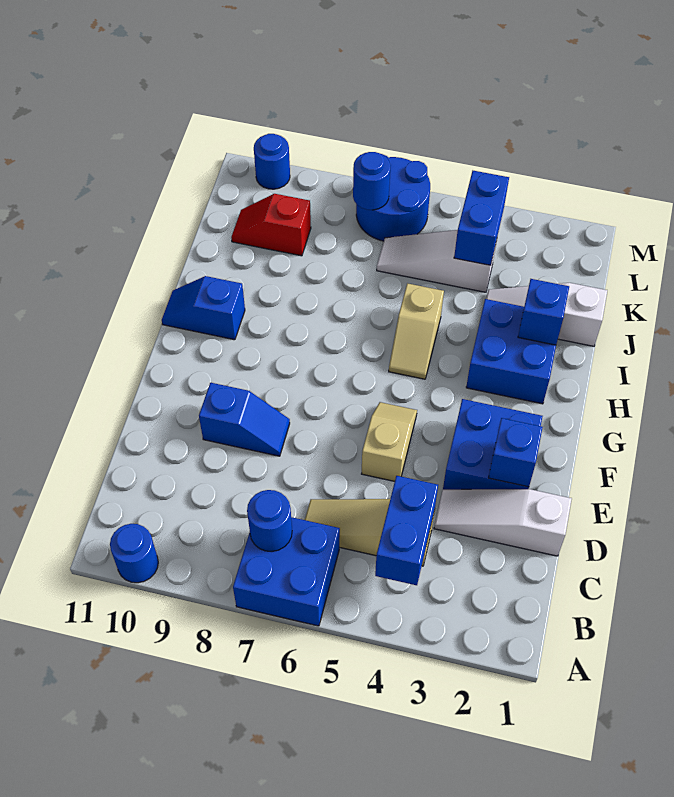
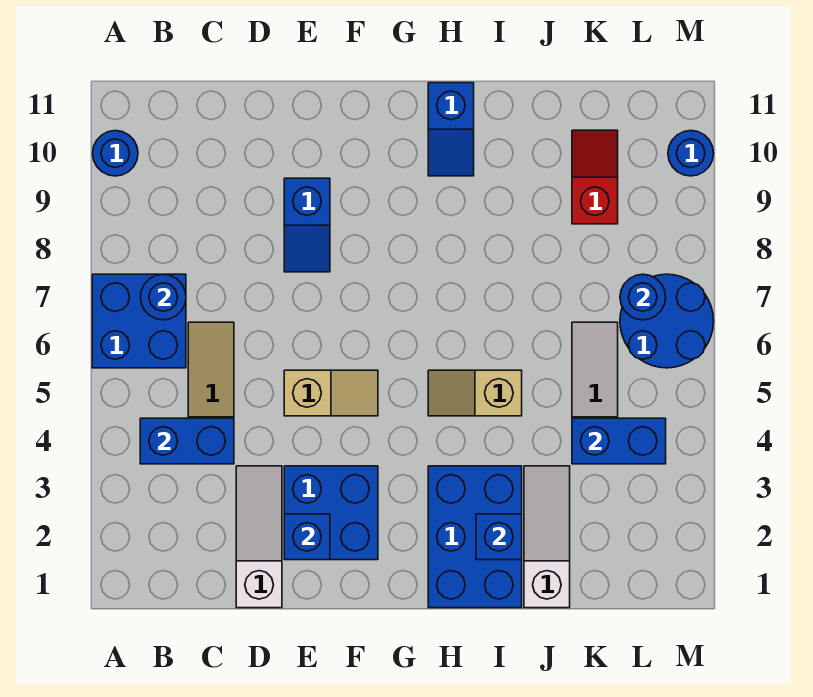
blue brick H2:I3 level 1 -> blue brick H1:I3 level 1
blue slope H10:H11 level 1 top 10 -> blue slope H10:H11 level 1 top 11

